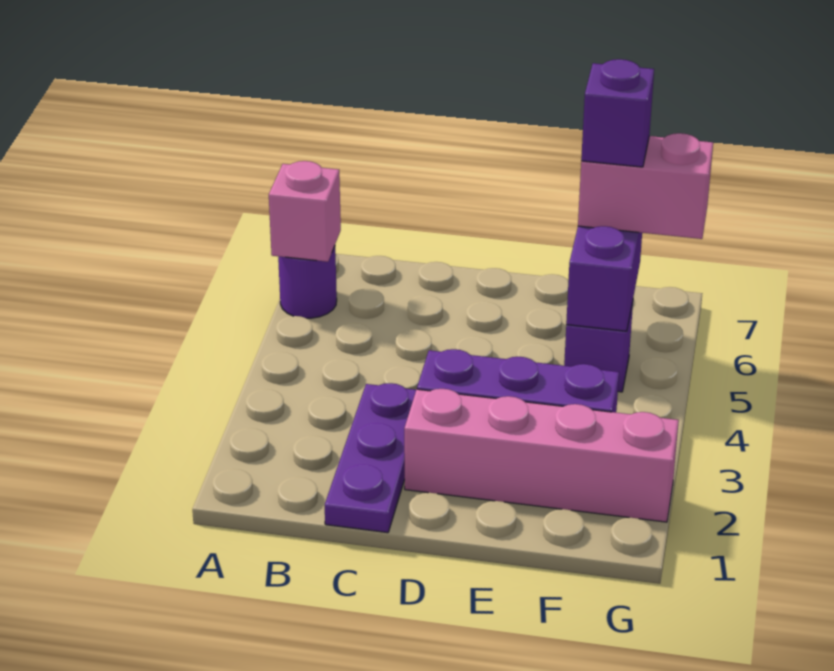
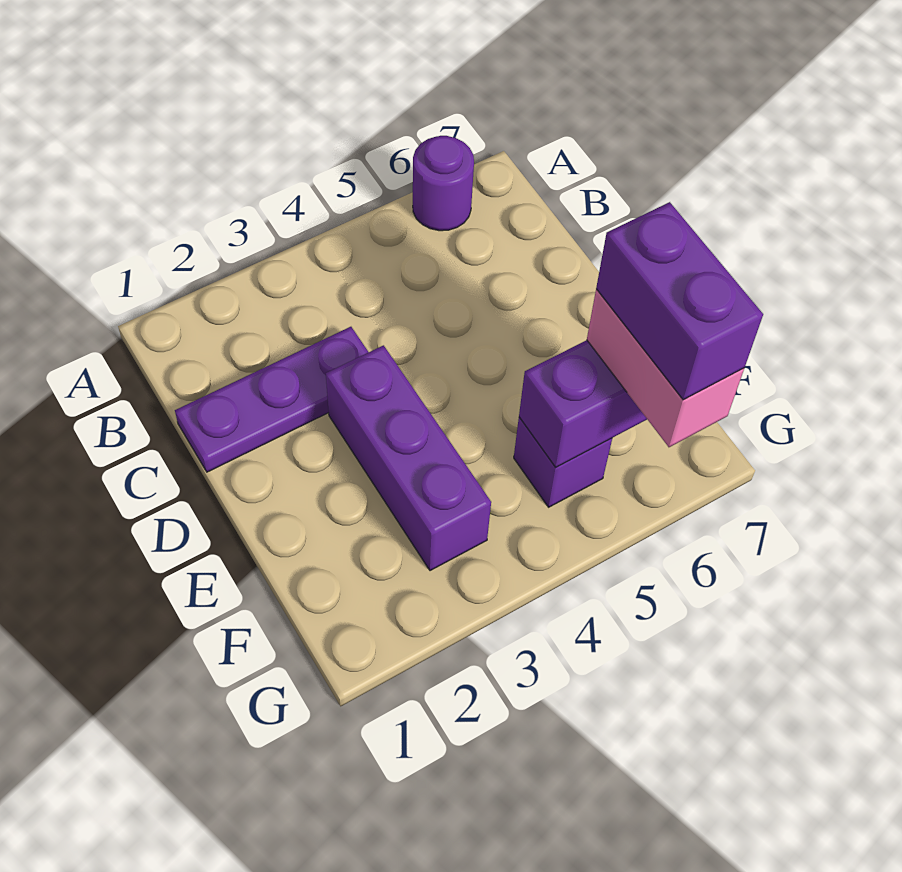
pink brick A6 level 2 -> none
pink brick D2:G2 level 1 -> none
purple brick F6 level 4 -> purple brick F6:G6 level 4

